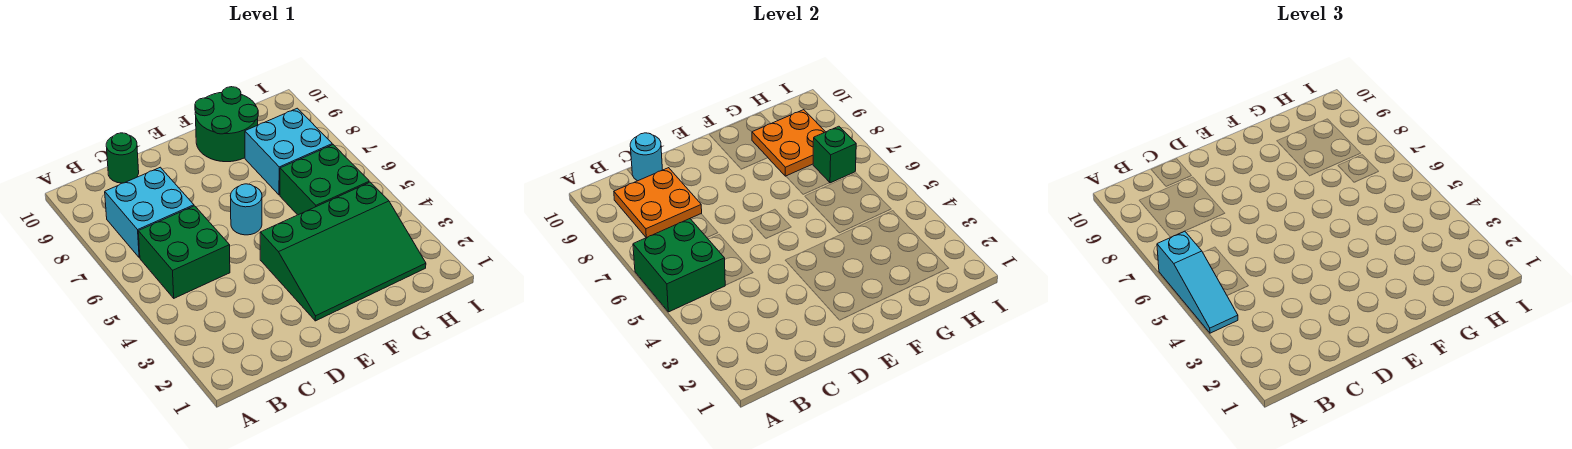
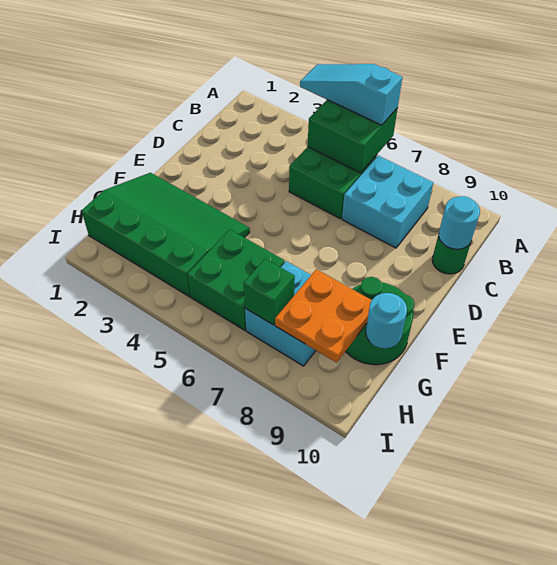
orange plate B8:C9 level 2 -> none
green slope E2:H4 level 1 top 4 -> green slope F1:H4 level 1 top H
cyan round brick E6 level 1 -> cyan round brick G10 level 2

